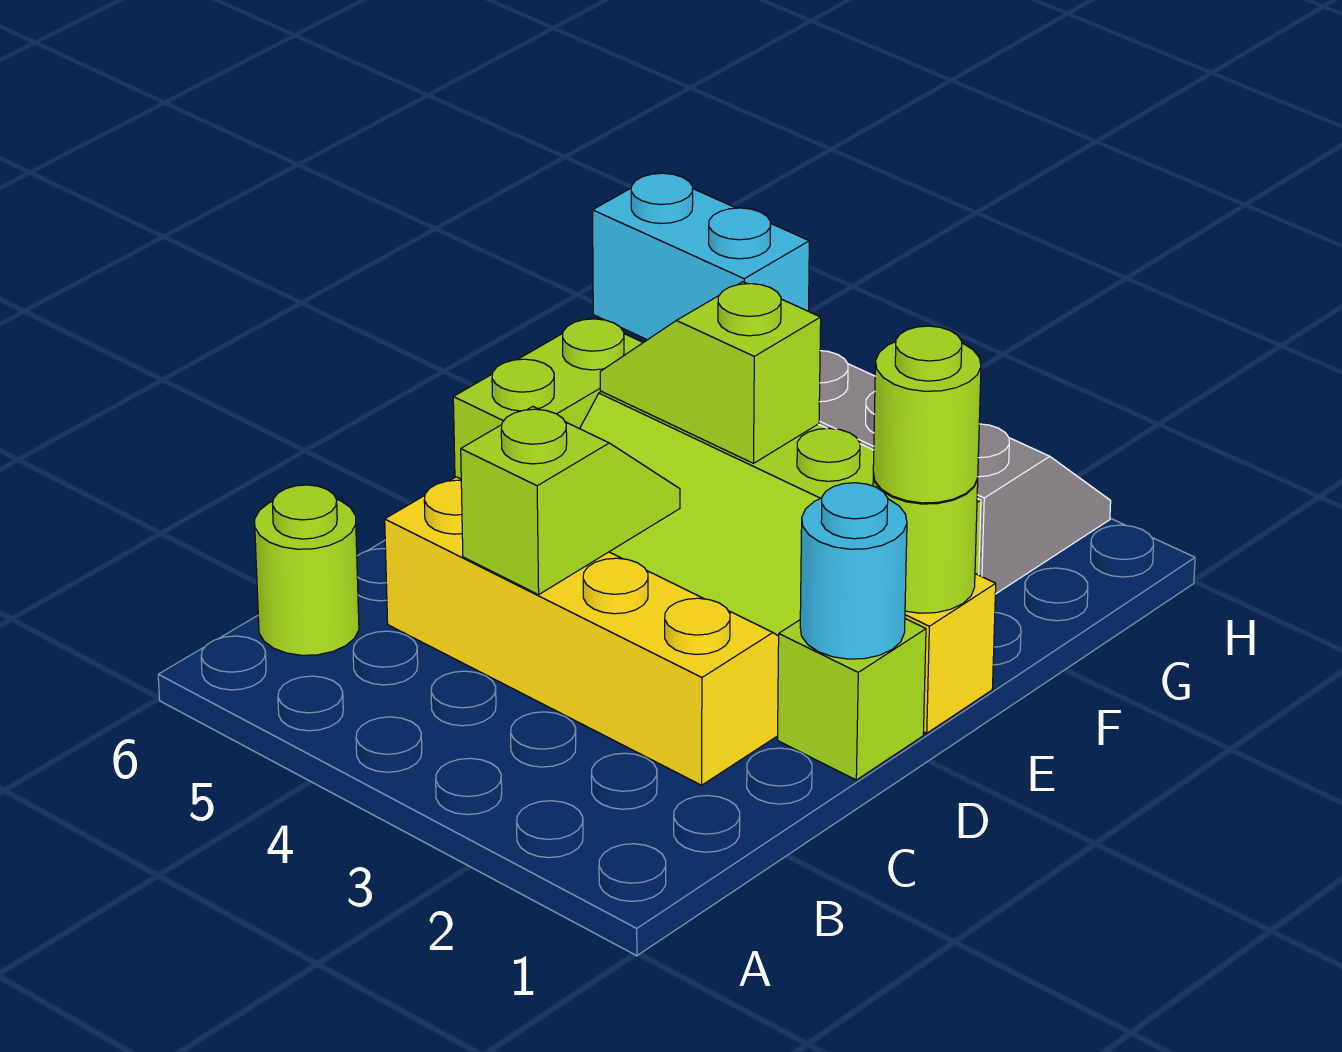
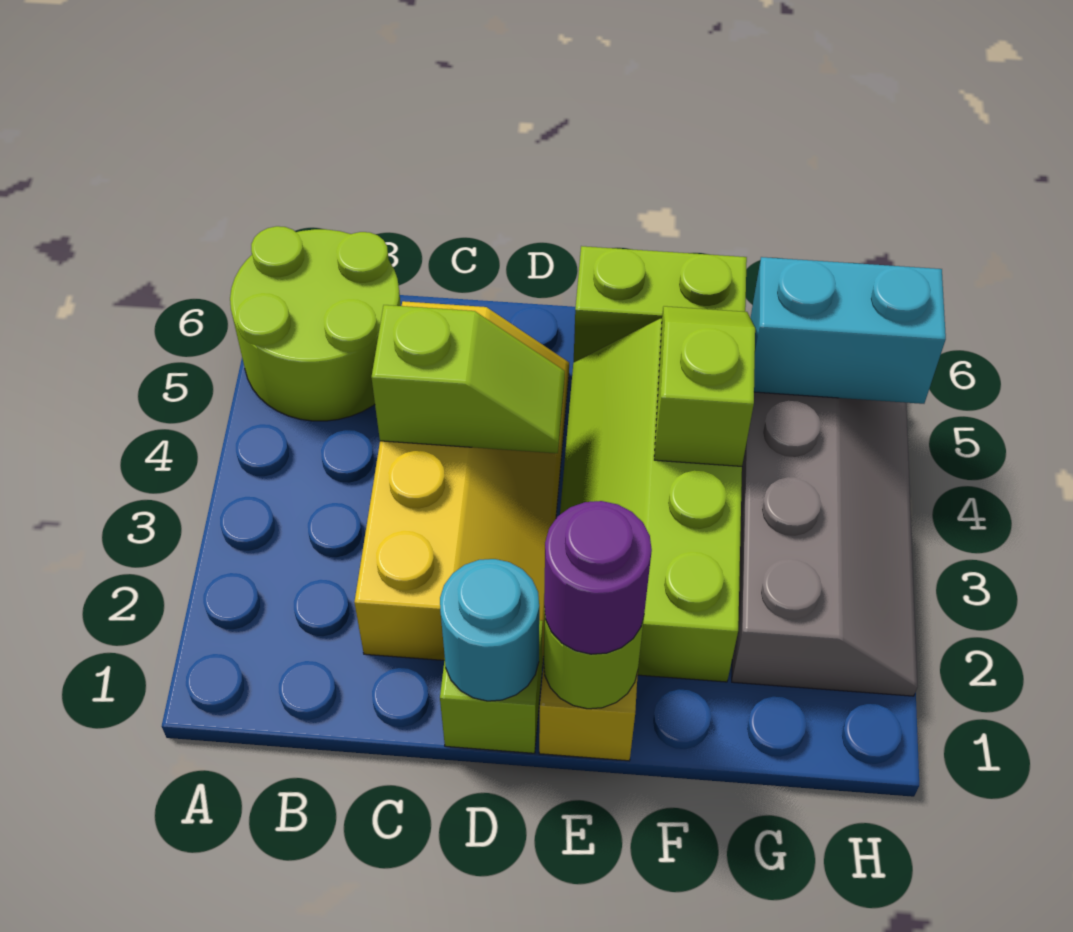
lime round brick B6 level 1 -> lime round brick A5:B6 level 1
lime round brick E1 level 3 -> purple round brick E1 level 3
cyan brick G5:G6 level 2 -> cyan brick G5:H5 level 2

